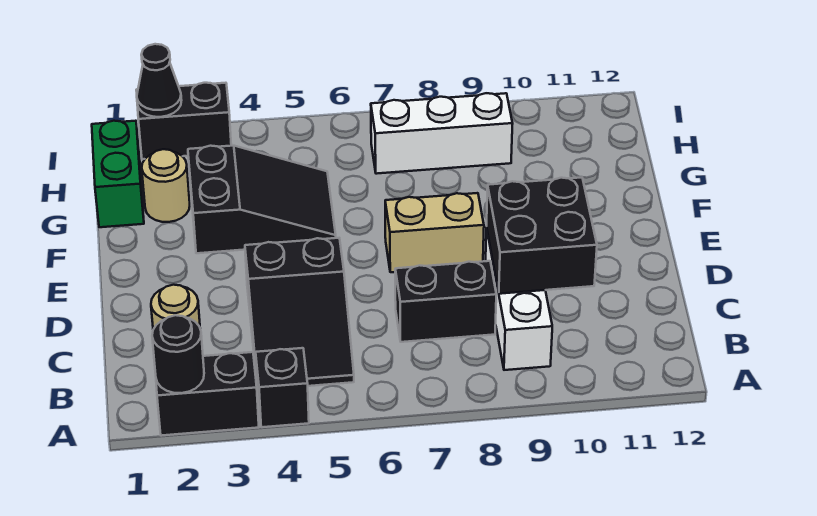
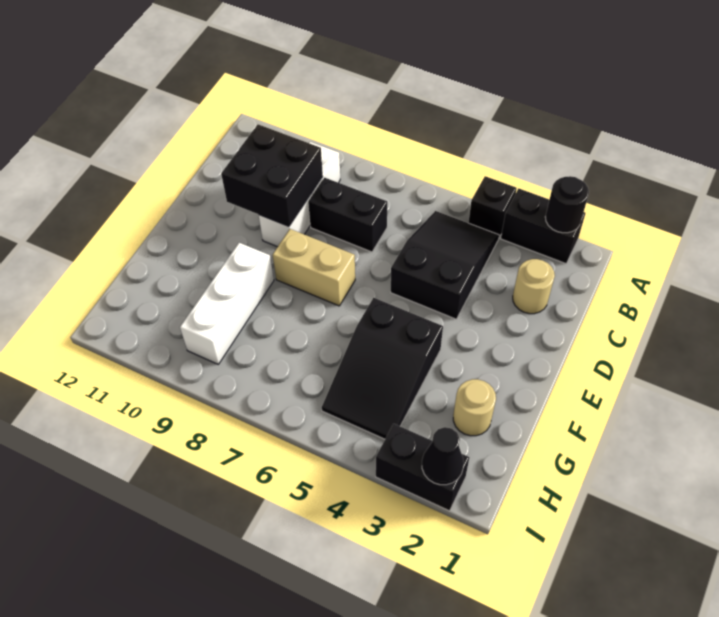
black slope F3:G5 level 1 top 3 -> black slope F4:H5 level 1 top F
green brick G1:H1 level 1 -> none
white brick H7:H9 level 1 -> white brick F9:H9 level 1

